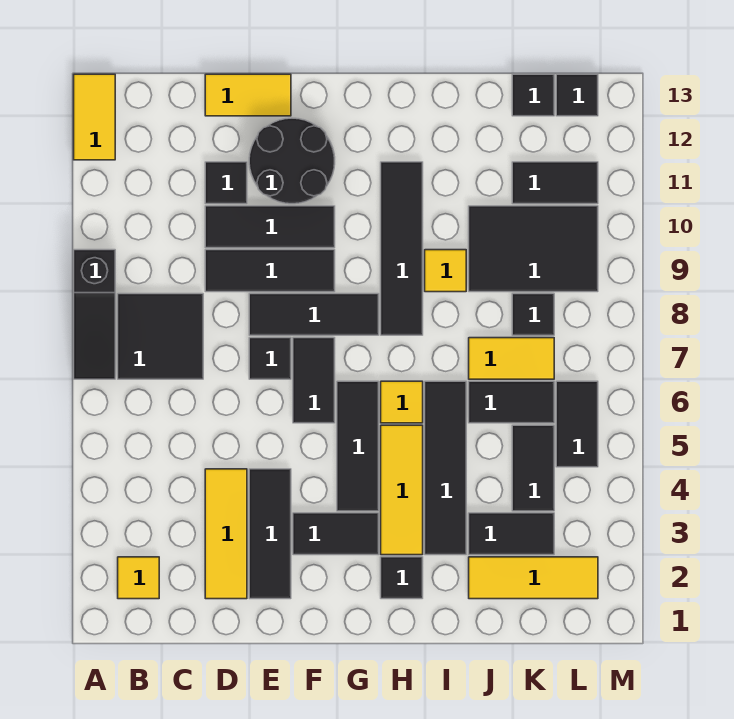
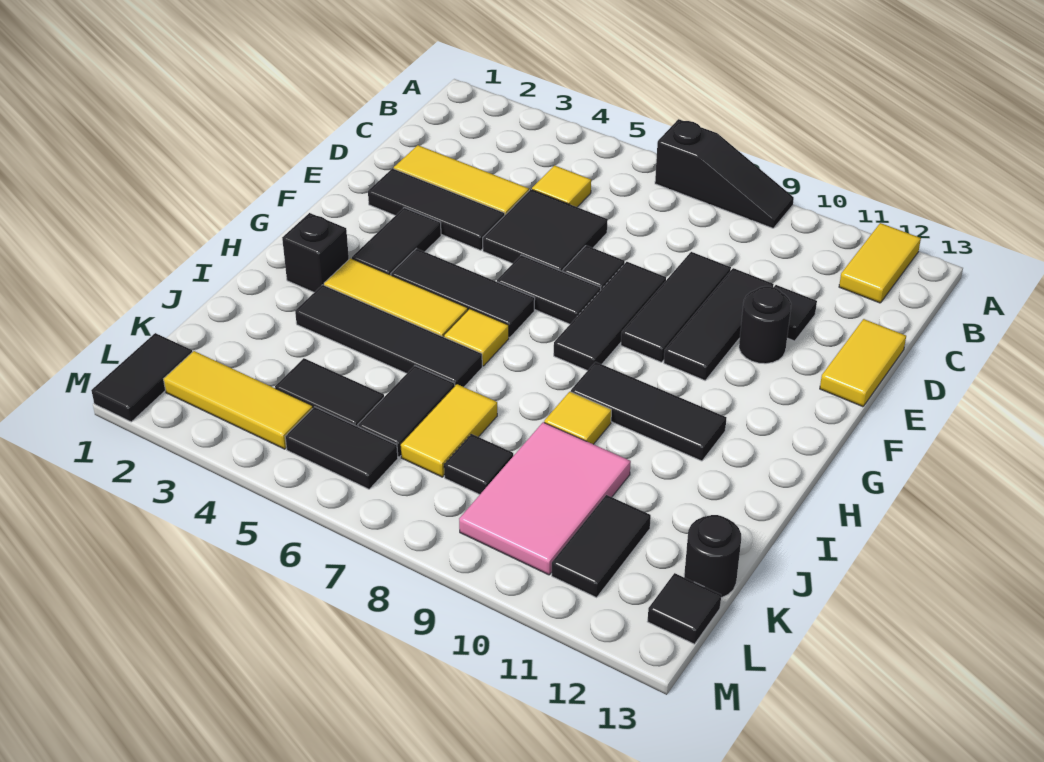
black slope A7:A9 level 1 top 9 -> black slope A7:A9 level 1 top 7
yellow tile A12:A13 level 1 -> yellow tile A12:B12 level 1
yellow tile B2 level 1 -> yellow tile C5 level 1
black tile B7:C8 level 1 -> black tile D5:E6 level 1
black round brick E11:F12 level 1 -> black round brick E11 level 1
black tile H2 level 1 -> black brick H2 level 1
black tile H8:H11 level 1 -> black tile H9:H11 level 1
yellow tile J2:L2 level 1 -> yellow tile L2:L4 level 1
black tile J3:K3 level 1 -> black tile L1:M1 level 1
black tile J9:L10 level 1 -> pink tile J9:L10 level 1
black tile K13 level 1 -> black round brick K13 level 1

